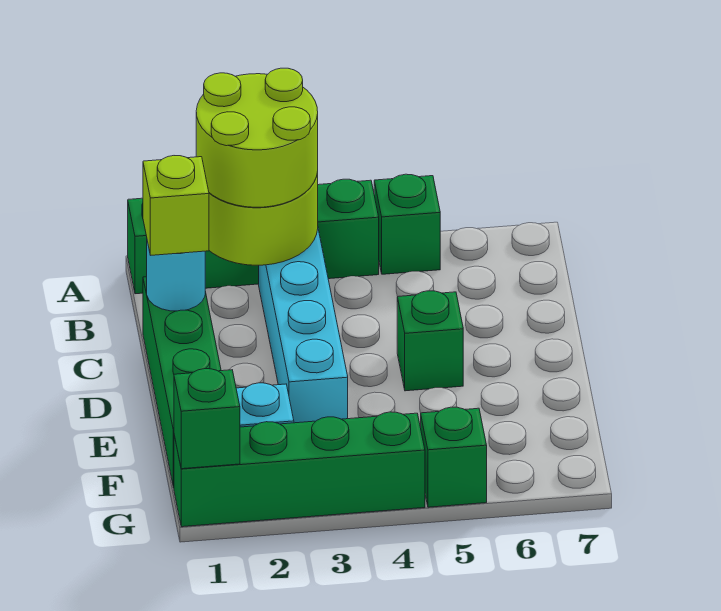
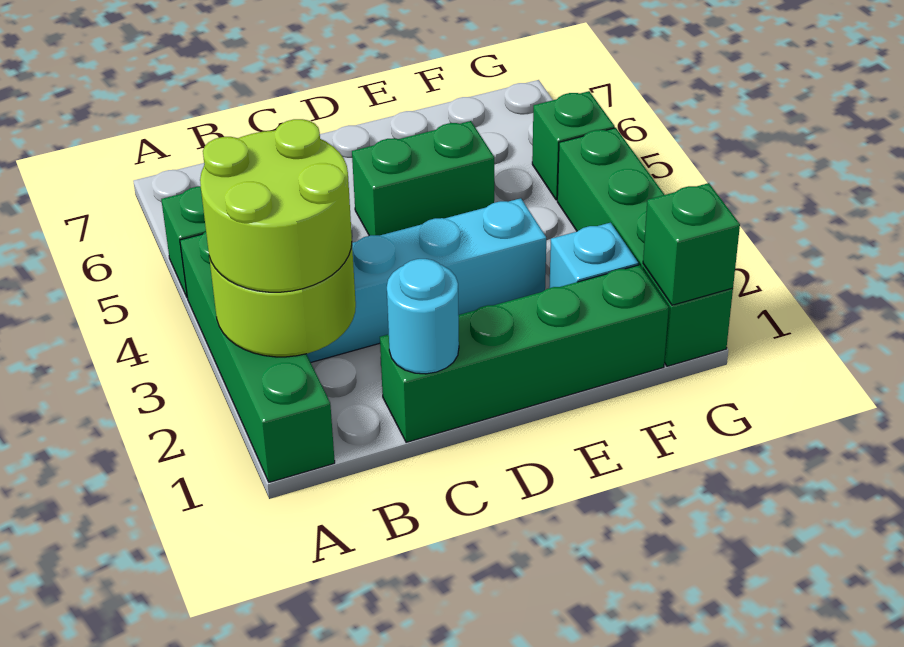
lime brick C1 level 3 -> none
green brick D5 level 1 -> green brick D5:E5 level 1

